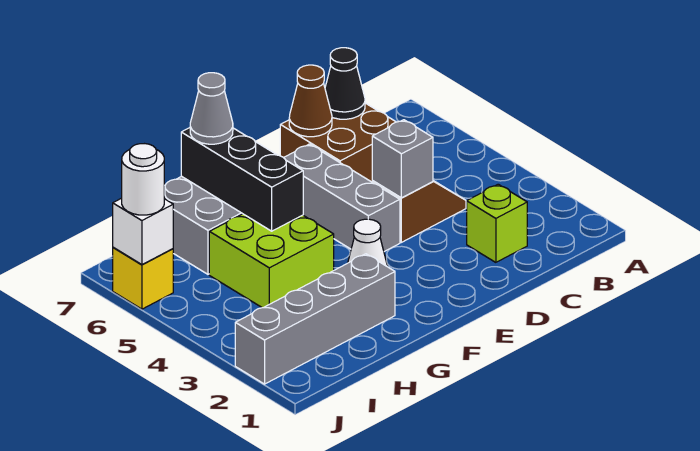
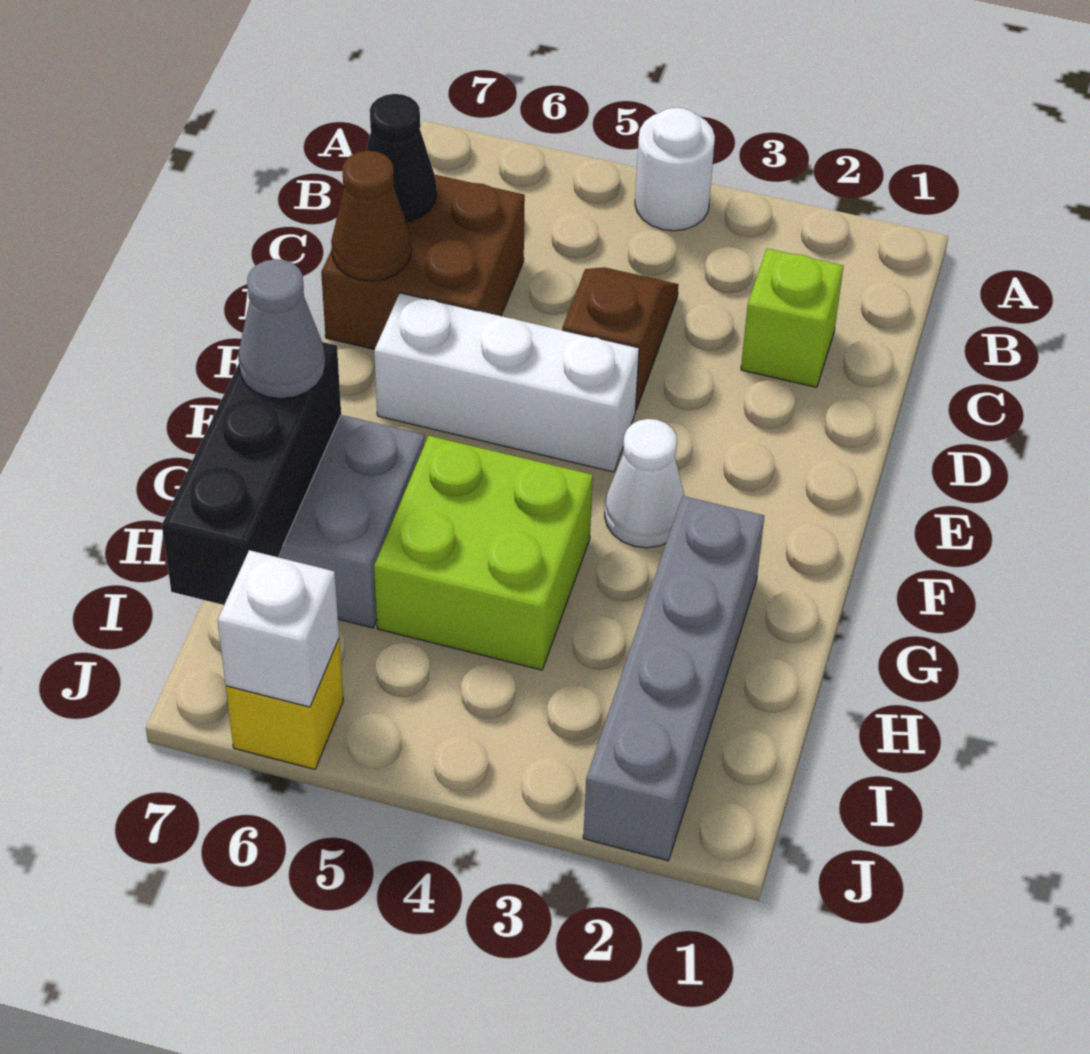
grey brick D4 level 2 -> none
grey brick E4:E6 level 1 -> white brick E4:E6 level 1
black brick G5:G7 level 2 -> black brick G7:I7 level 2
white round brick J6 level 3 -> white round brick A4 level 1

